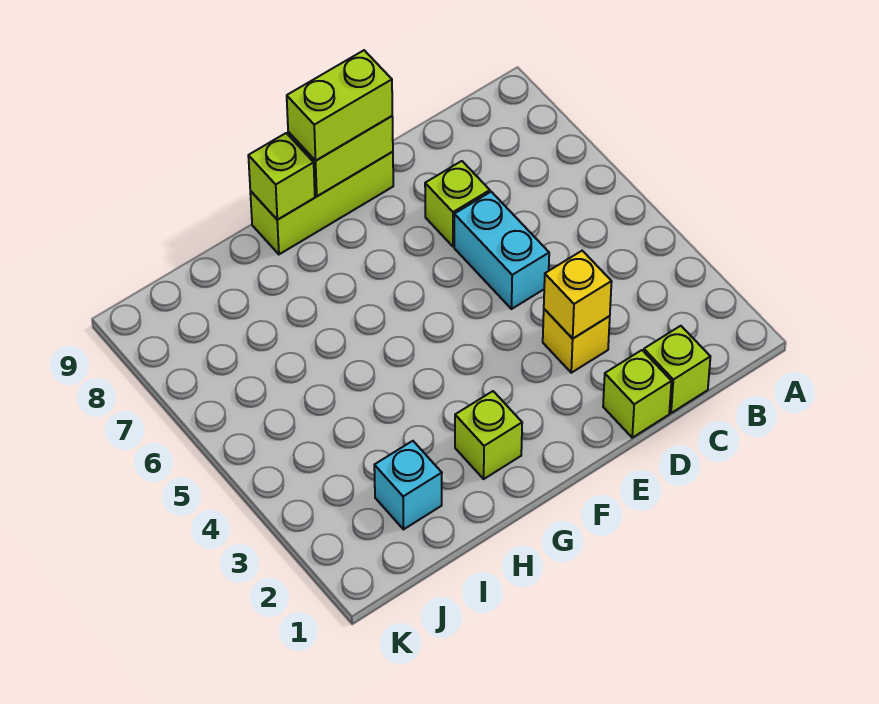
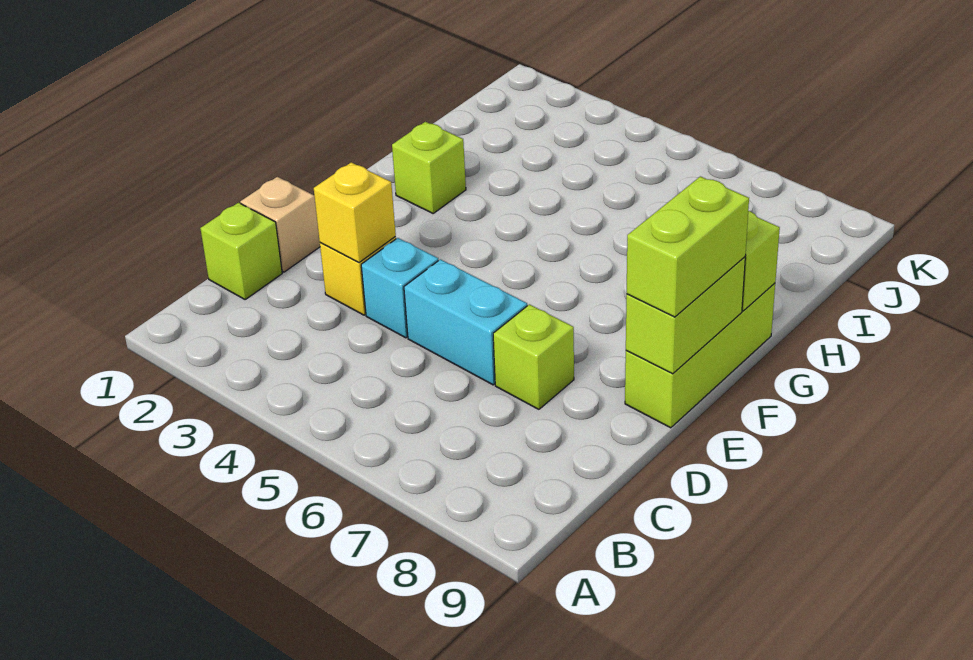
lime brick D1 level 1 -> tan brick D1 level 1
cyan brick I2 level 1 -> cyan brick D4 level 1

